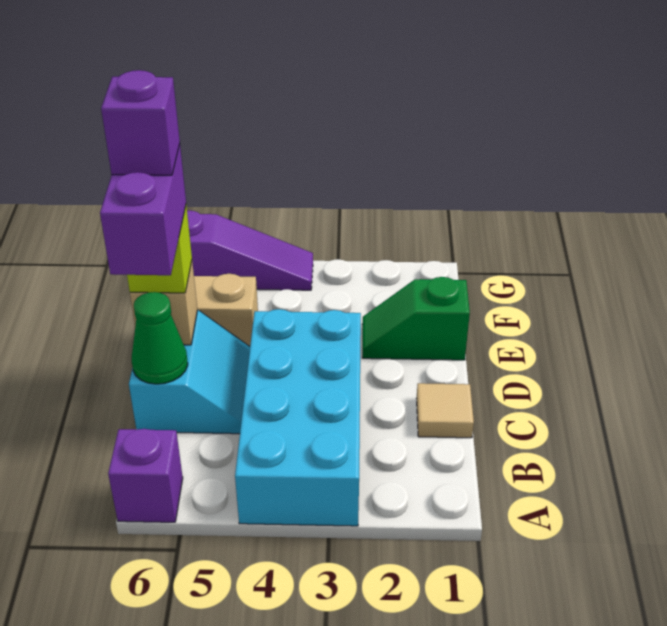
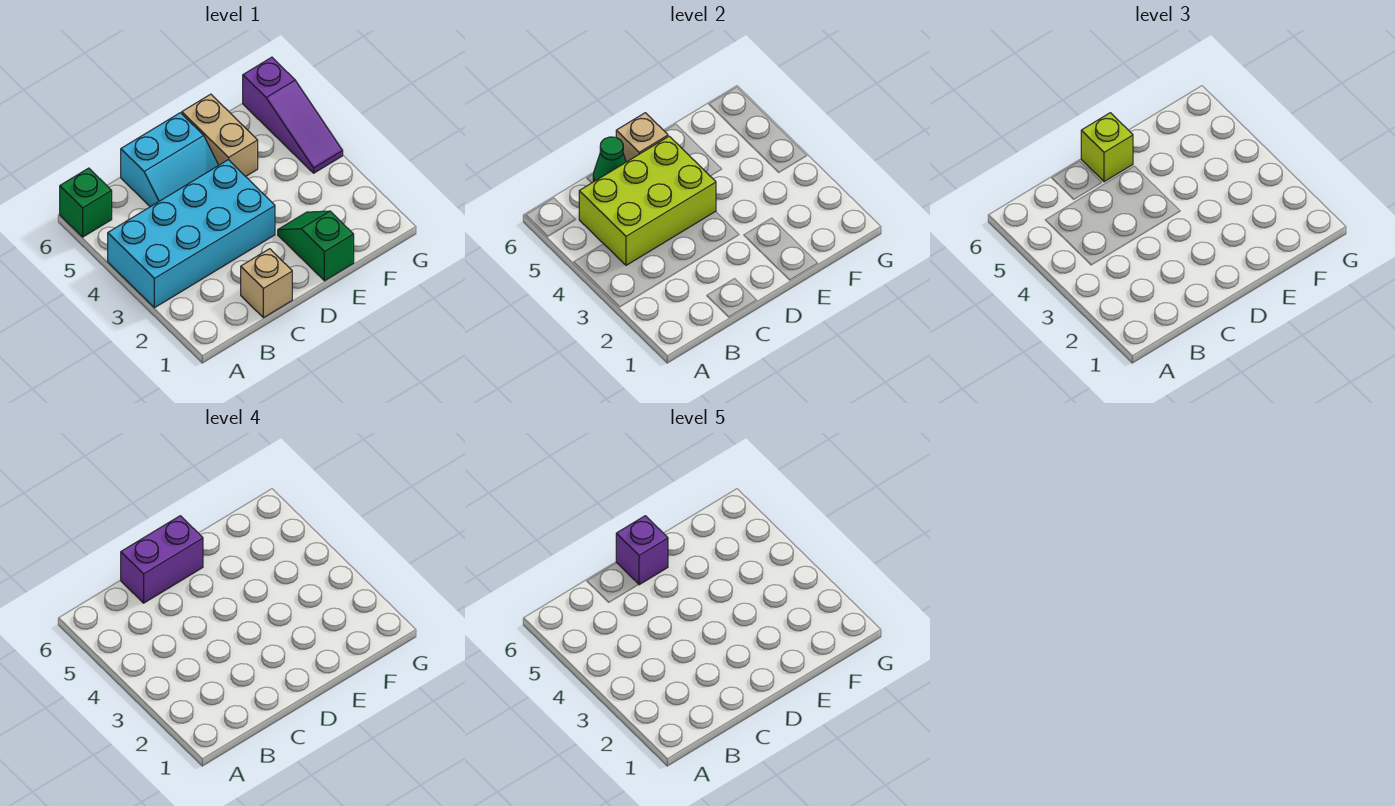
purple brick A6 level 1 -> green brick A6 level 1
none -> lime brick B4:D5 level 2
tan tile C1 level 1 -> tan brick C1 level 1

